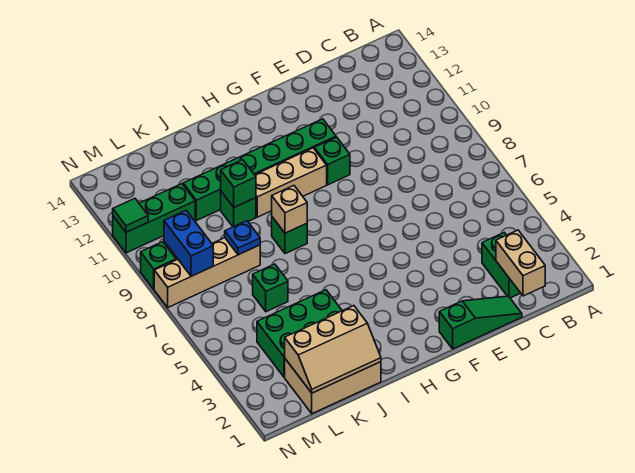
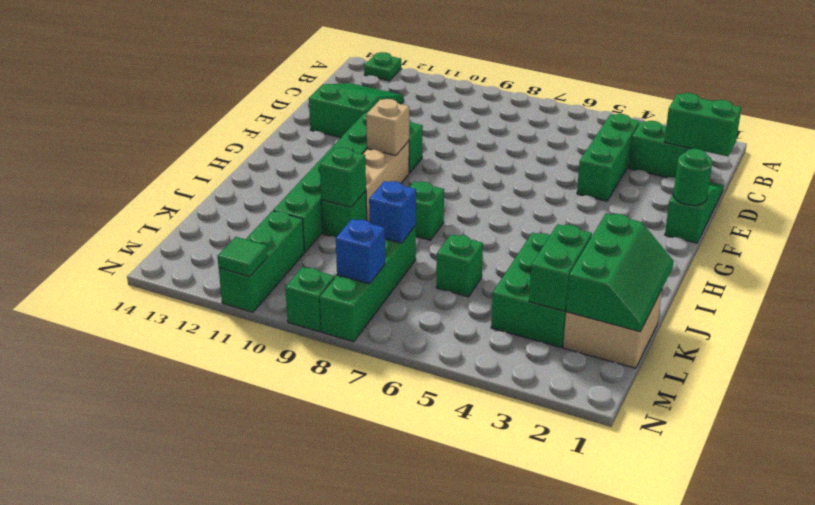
none -> green plate A13 level 1
tan brick C1:C2 level 2 -> green brick C1:C2 level 2
none -> green brick C4:E4 level 1
none -> green slope C12:E13 level 1 top E
none -> green round brick F1 level 2
tan brick I8 level 2 -> tan brick G10 level 2
tan brick J1:L2 level 1 -> tan brick K1:L2 level 1
tan slope J1:L2 level 2 top 2 -> green slope J1:L2 level 2 top 2
none -> green brick K3:L3 level 2
tan brick K8:N8 level 1 -> green brick K8:N8 level 1
blue plate K8 level 2 -> blue brick K8 level 2
blue brick M8:M9 level 2 -> blue brick M8 level 2

